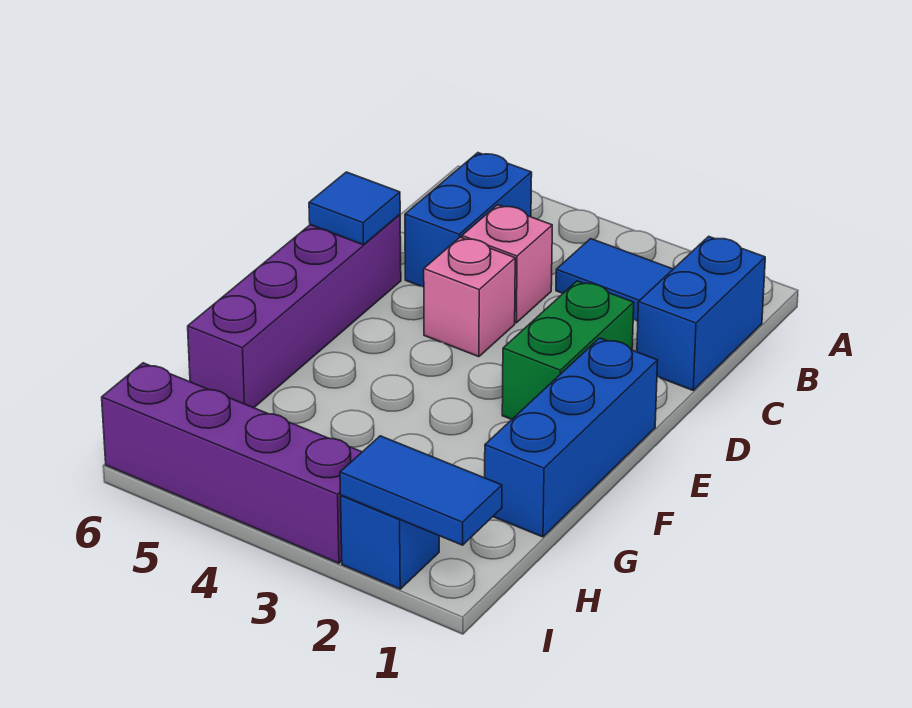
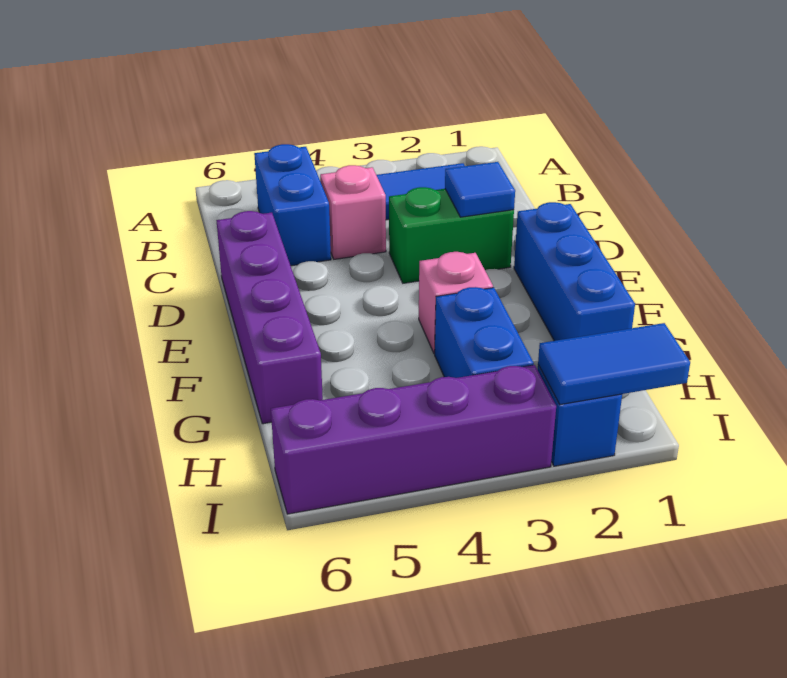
blue brick B1:C1 level 1 -> blue brick G3:H3 level 1
green brick D2:E2 level 1 -> green brick D2:D3 level 1
pink brick D4 level 1 -> pink brick F3 level 1
blue tile D6 level 2 -> blue tile D2 level 2

